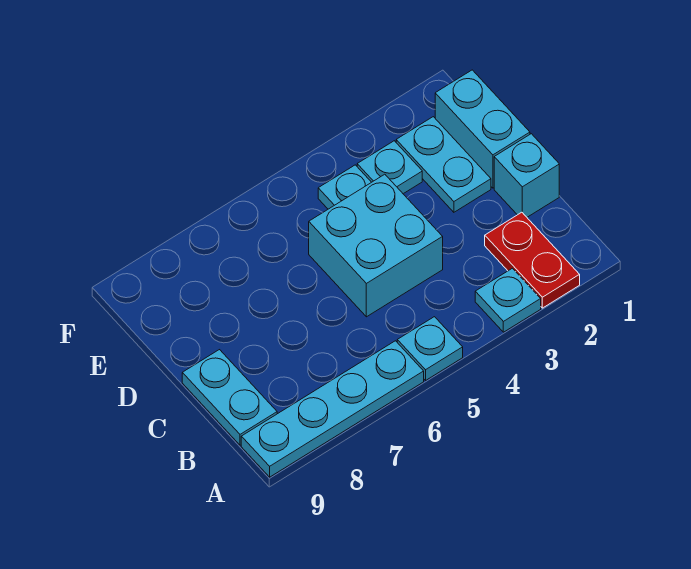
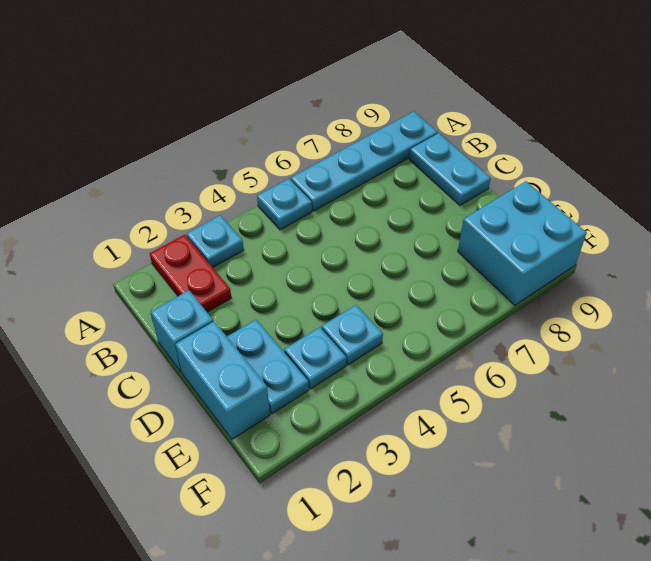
cyan brick C4:D5 level 1 -> cyan brick E8:F9 level 1

